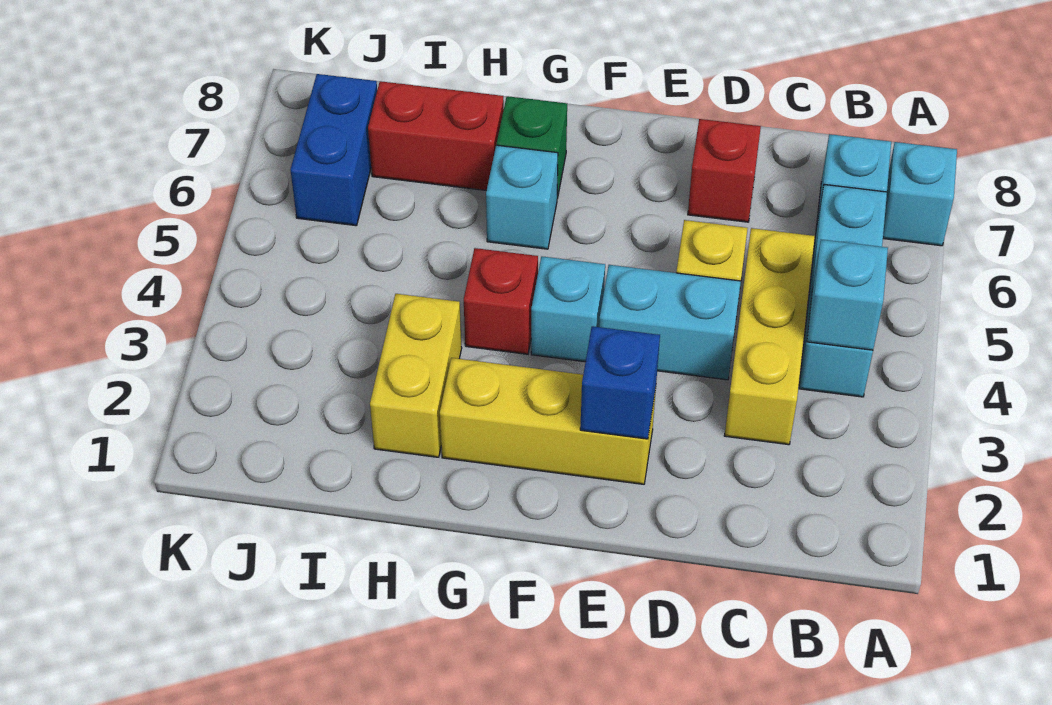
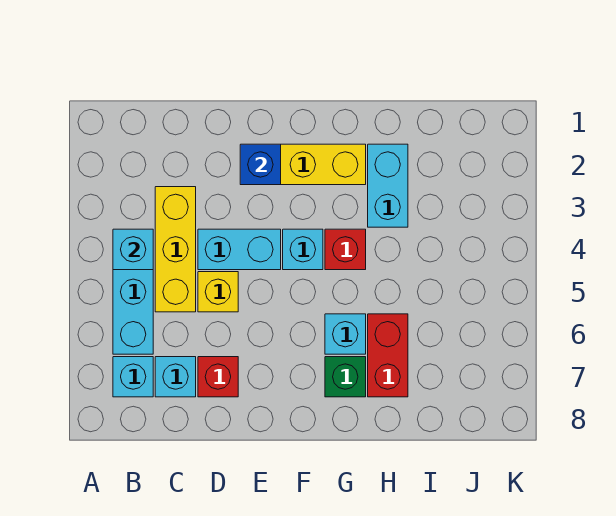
cyan brick A7 level 1 -> cyan brick C7 level 1
yellow brick H2:H3 level 1 -> cyan brick H2:H3 level 1
red brick H7:I7 level 1 -> red brick H6:H7 level 1
blue brick J6:J7 level 1 -> none

